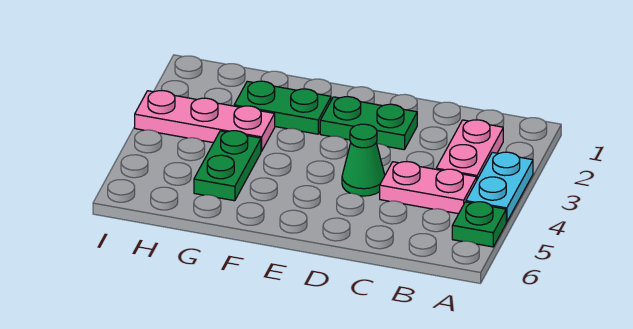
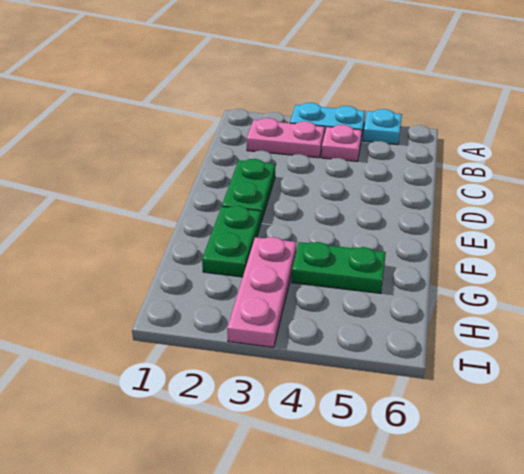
green plate A5 level 1 -> cyan plate A5 level 1
pink plate B4:C4 level 1 -> pink plate B4 level 1
green cone D4 level 1 -> none

